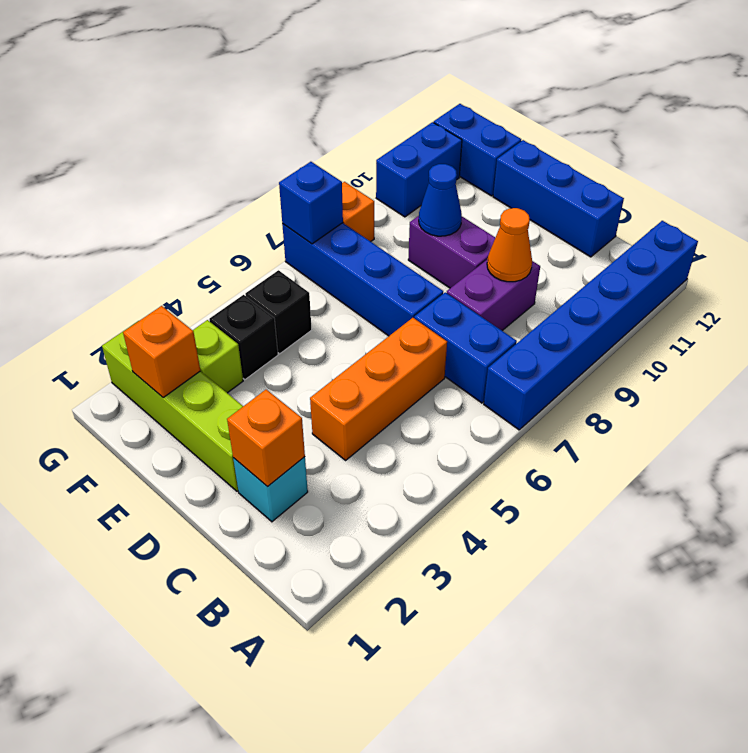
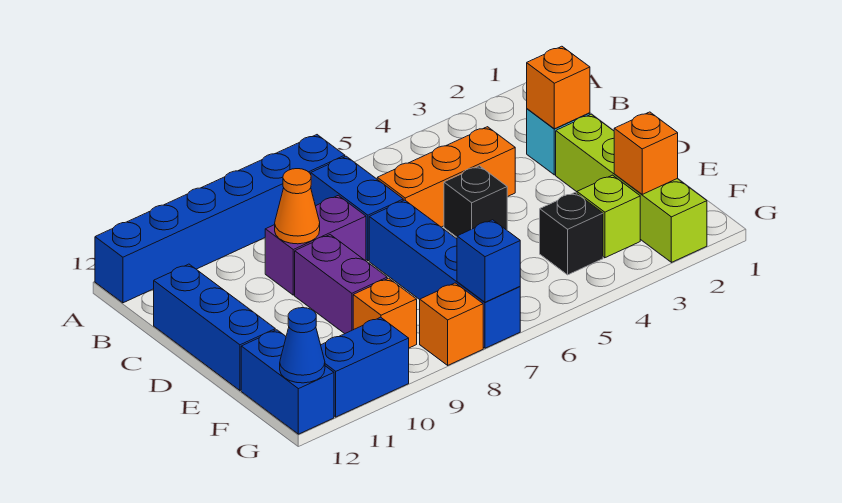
blue cone E9 level 2 -> blue cone G12 level 2
black brick F5 level 1 -> black brick D5 level 1
none -> orange brick F9 level 1

